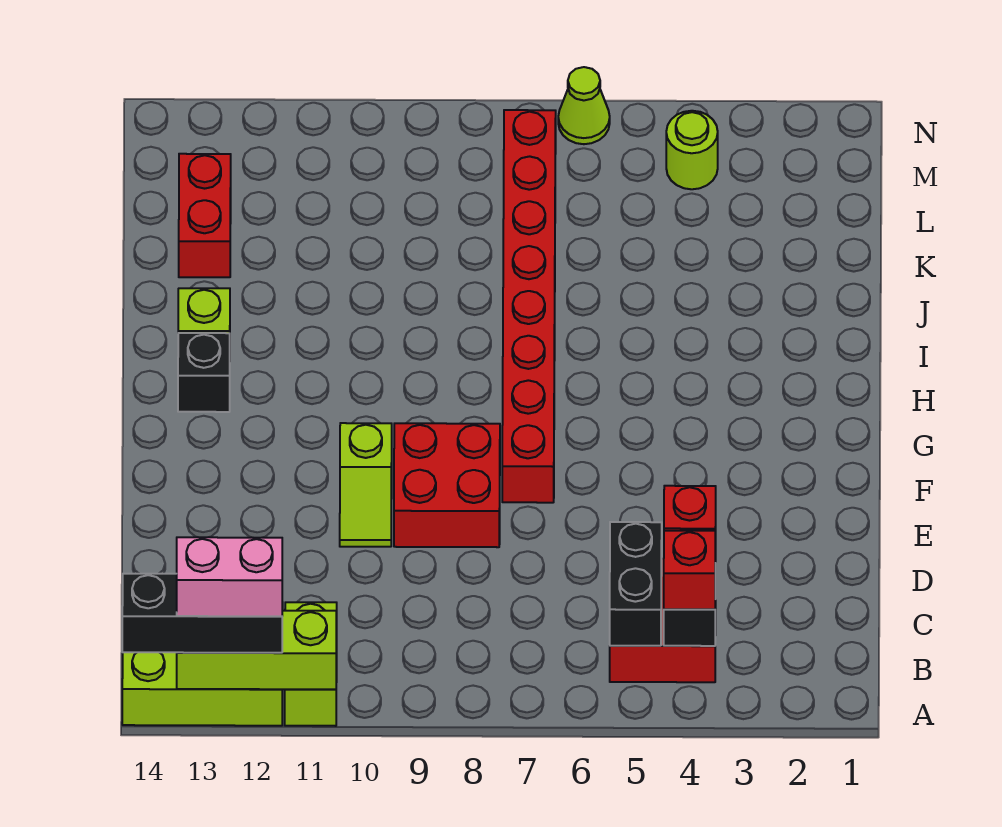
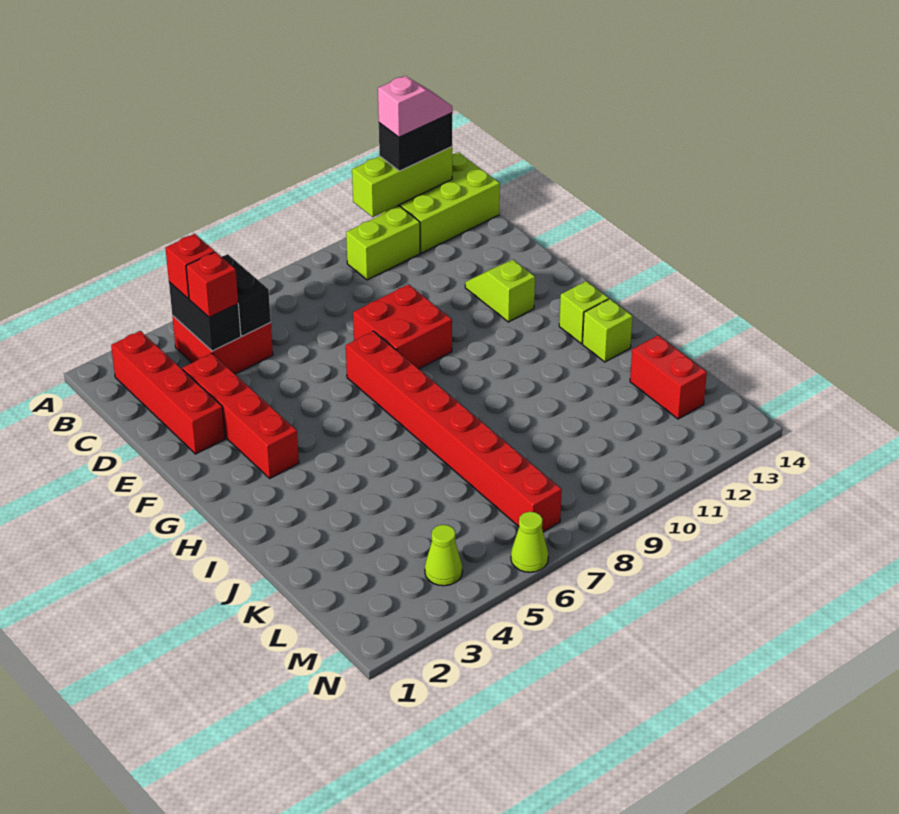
lime brick A11:B11 level 1 -> lime brick B10:B11 level 1
black brick A12:A14 level 3 -> black brick A12:A13 level 3
pink brick A12:A13 level 4 -> pink slope A12:A13 level 4 top 12
none -> red brick B2:E2 level 1
none -> red brick D3:G3 level 1
lime slope E10:F10 level 1 top F -> lime slope E12:F12 level 1 top F
black brick H13 level 1 -> lime brick H13 level 1
lime round brick M4 level 1 -> lime cone M4 level 1

